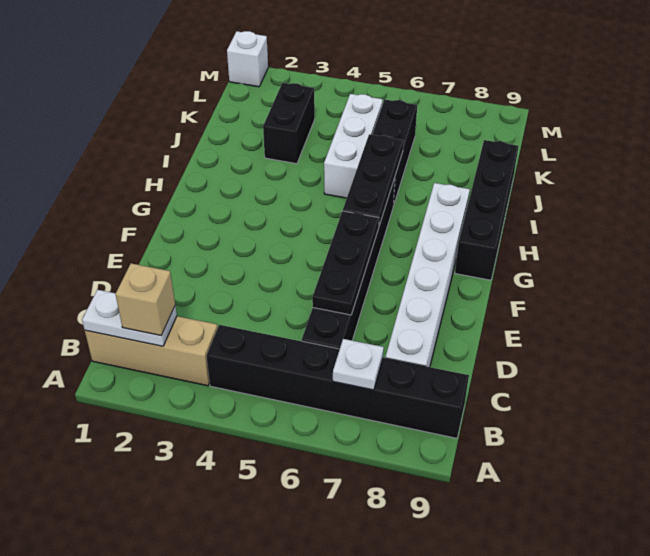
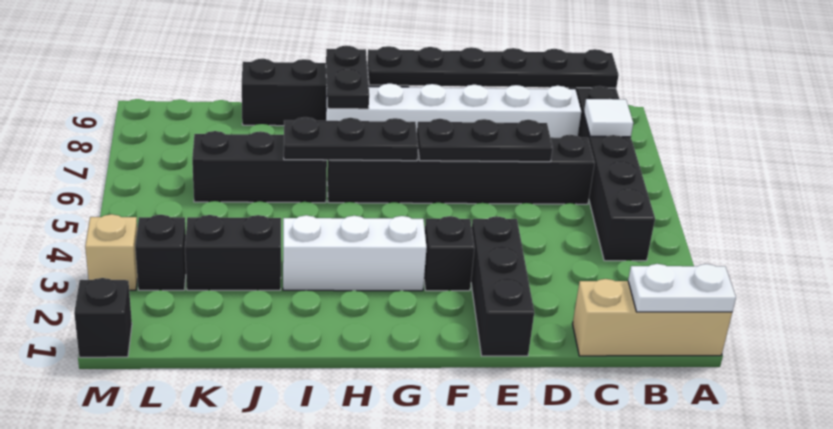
tan brick B1:B3 level 1 -> tan brick A1:C1 level 1
white plate B1:B2 level 2 -> white plate A1:B1 level 2
tan brick B2 level 3 -> tan brick M3 level 1
white plate B7 level 2 -> white tile B7 level 2
none -> black plate B9:G9 level 2
none -> black brick E1:E3 level 1
none -> black brick F3 level 1
none -> black plate H8:H9 level 2
white brick I5:K5 level 1 -> white brick G3:I3 level 1
none -> black brick L3 level 1
white brick M1 level 1 -> black brick M1 level 1

